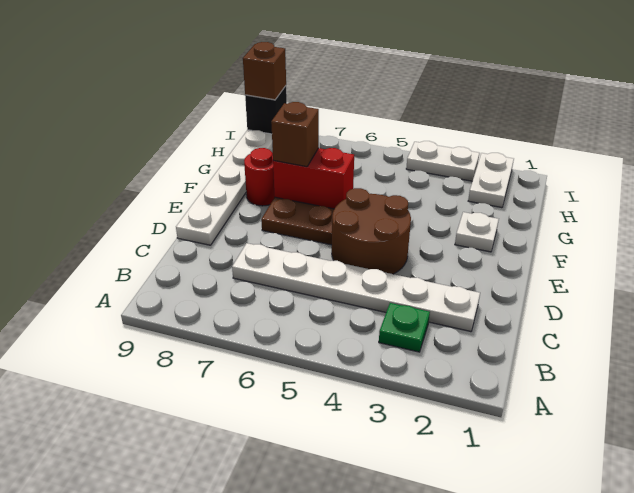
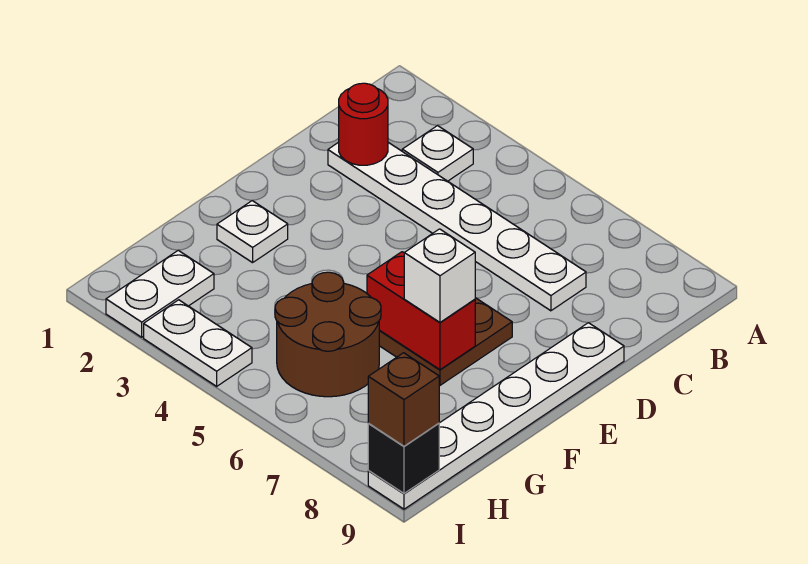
green plate B3 level 1 -> white plate B3 level 1
brown round brick D4:E5 level 1 -> brown round brick G5:H6 level 1
brown brick F7 level 3 -> white brick F7 level 3
red round brick F8 level 1 -> red round brick C2 level 2

